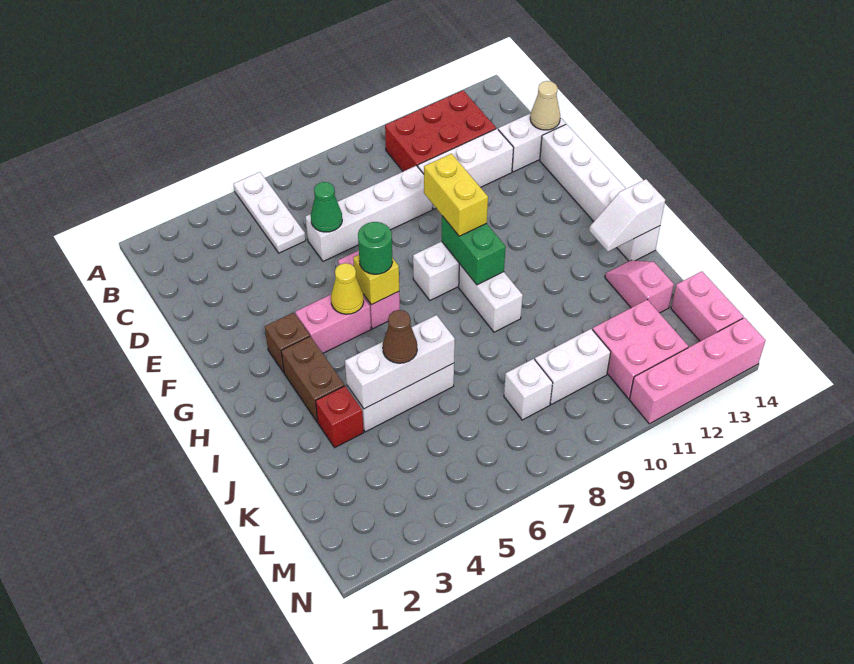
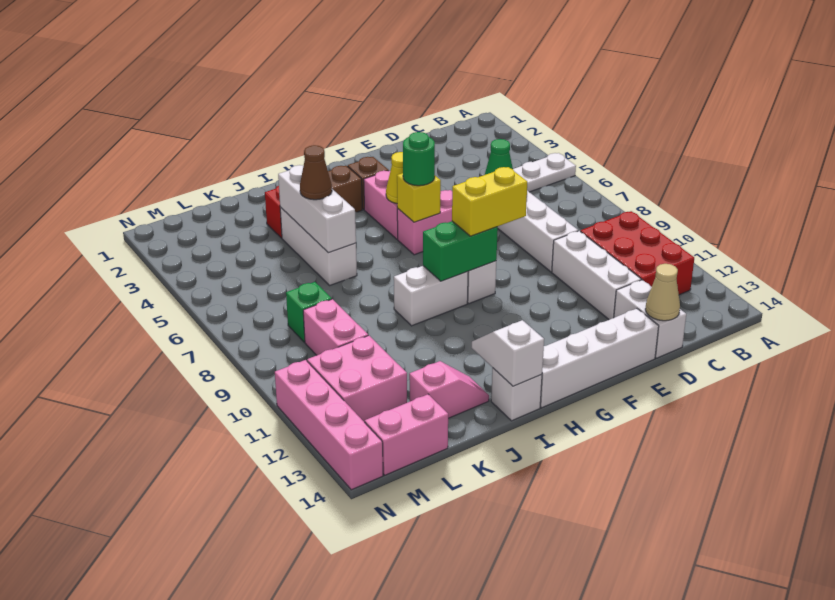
white brick L8 level 1 -> green brick L8 level 1
white brick L9:L10 level 1 -> pink brick L9:L10 level 1

